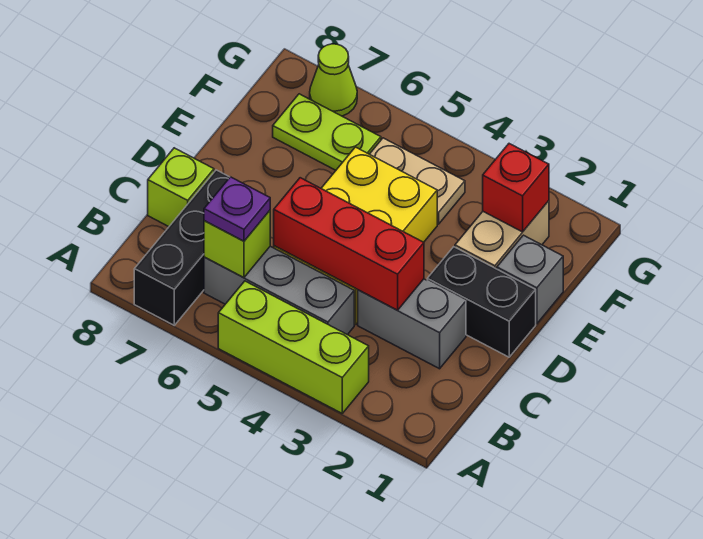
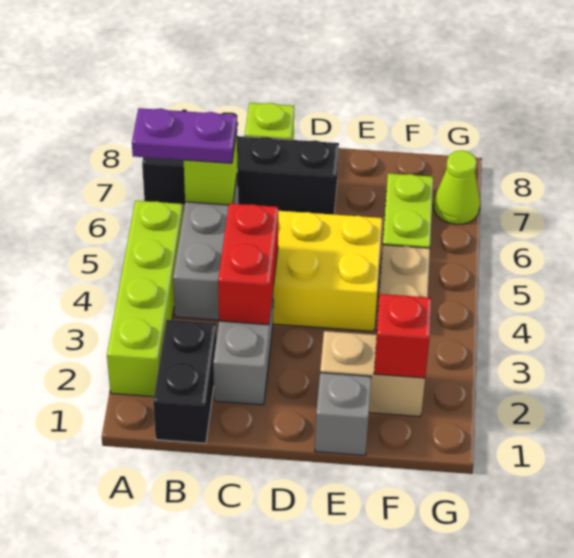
lime brick A3:A5 level 1 -> lime brick A2:A5 level 1
black brick A7:C7 level 1 -> black brick A7:D7 level 1
purple plate B6 level 3 -> purple plate A6:B6 level 3
red brick C3:C5 level 2 -> red brick C3:C4 level 2
black brick D1:D2 level 1 -> black brick B1:B2 level 1

